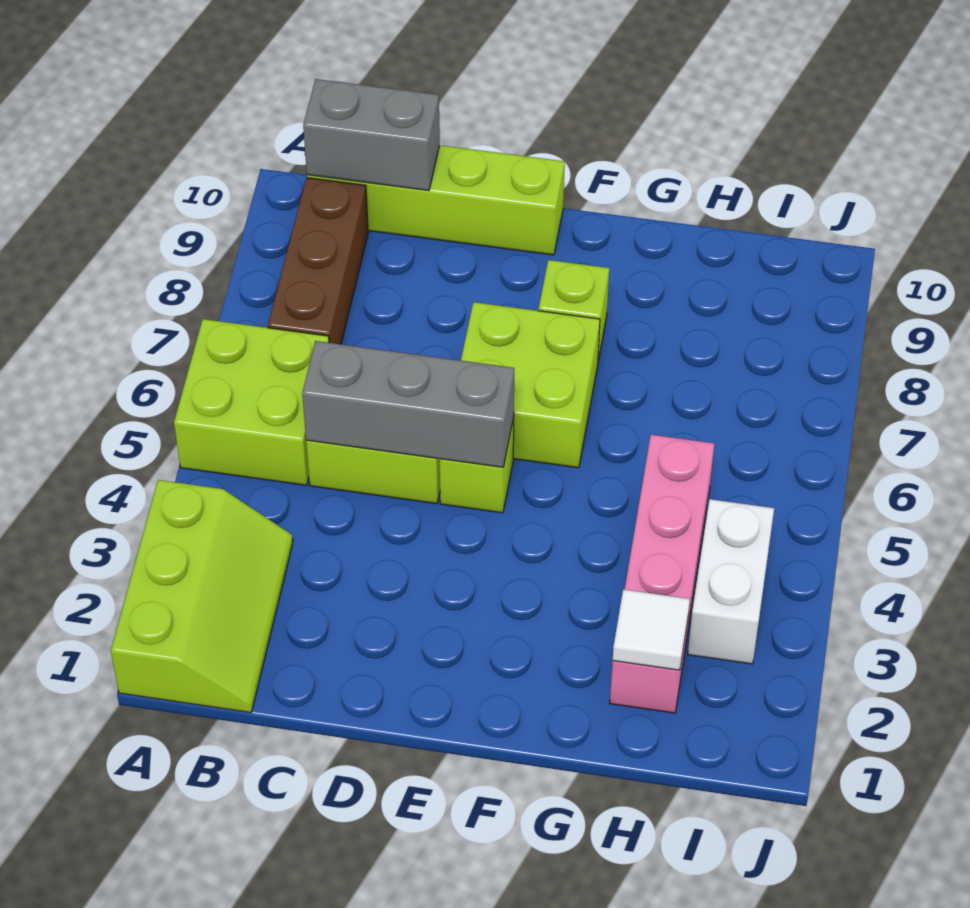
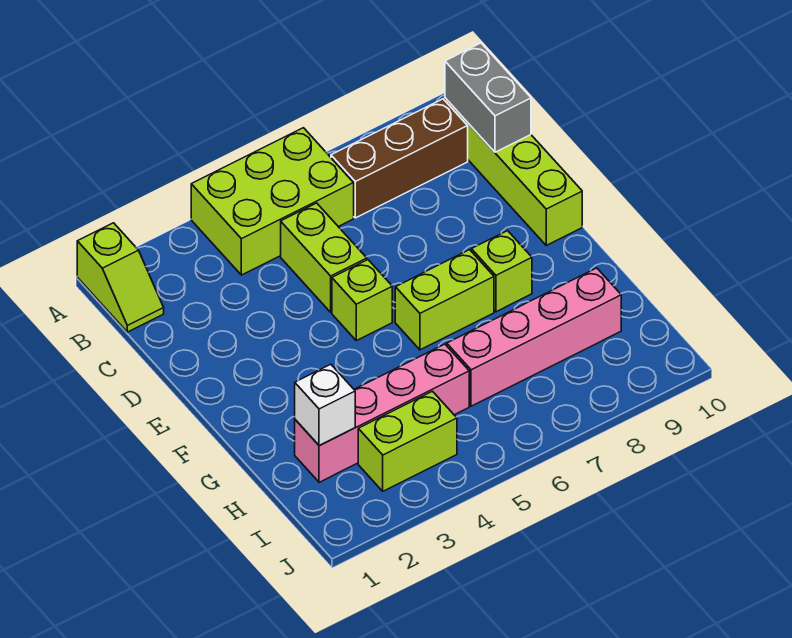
lime slope A1:B3 level 1 top A -> lime slope A1:B1 level 1 top A
lime brick A5:B6 level 1 -> lime brick A4:B6 level 1
grey brick C5:E5 level 2 -> none
lime brick E6:F7 level 1 -> lime brick F6:F7 level 1
white tile H2 level 2 -> white brick H2 level 2
none -> pink brick H6:H9 level 1
white brick I3:I4 level 1 -> lime brick I3:I4 level 1

